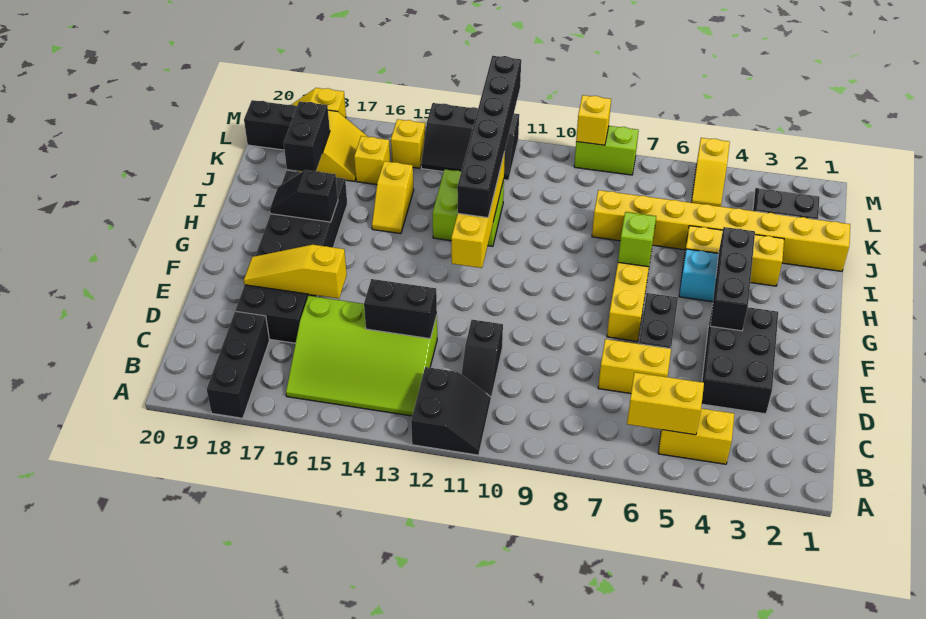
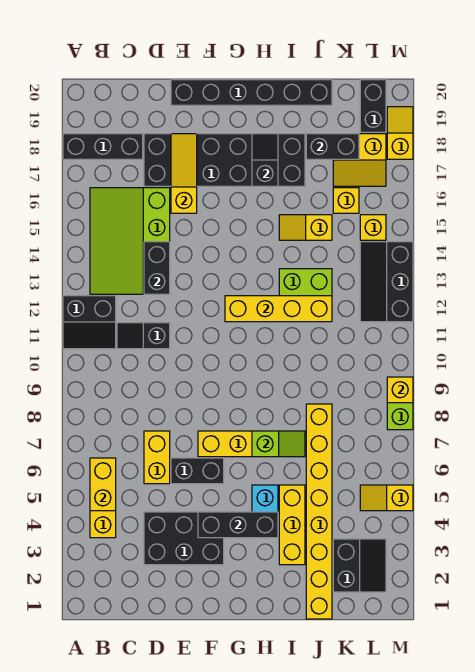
black brick H12:M12 level 3 -> black brick E20:J20 level 1

